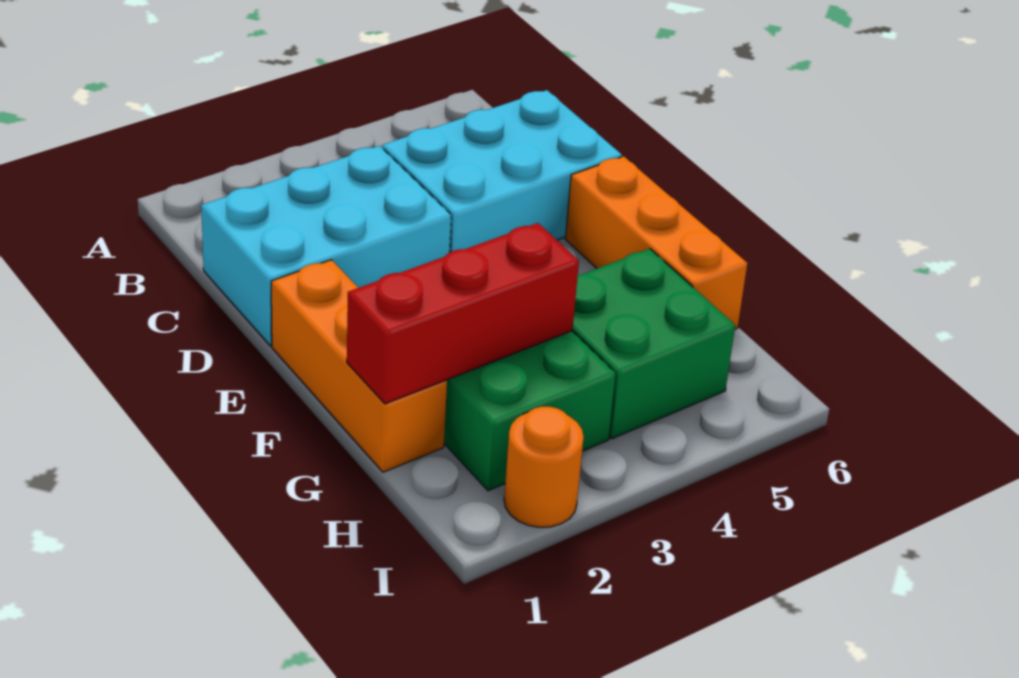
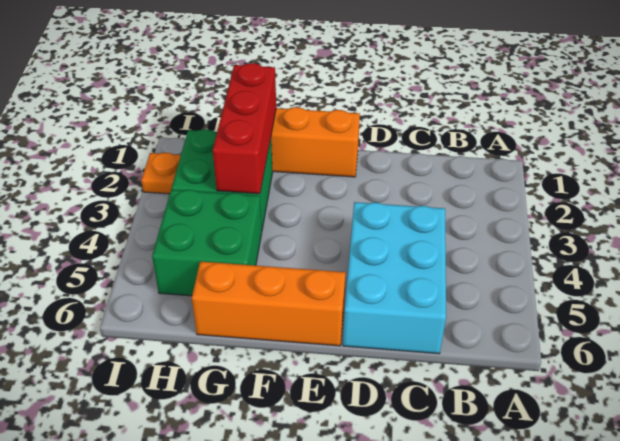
cyan brick C1:D3 level 1 -> none
orange round brick I2 level 1 -> orange plate I2 level 1

